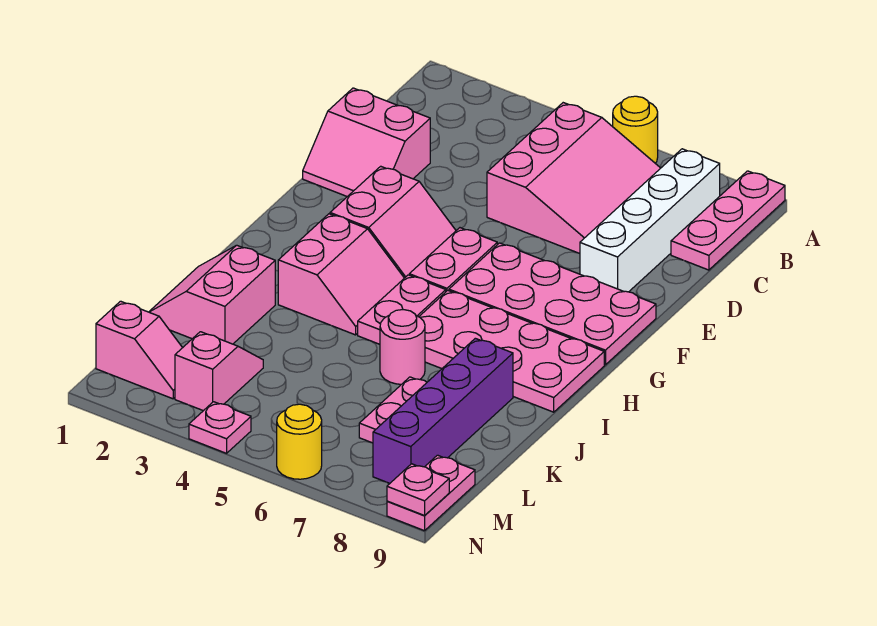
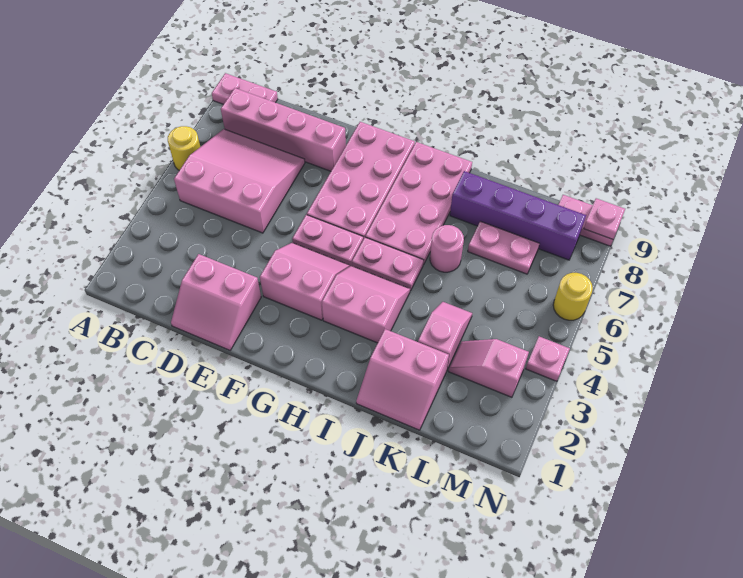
pink plate A9:C9 level 1 -> pink plate A9:B9 level 1
white brick B8:E8 level 1 -> pink brick B8:E8 level 1
pink slope D1:E2 level 1 top D -> pink slope D1:E2 level 1 top 2
pink slope M1:M2 level 1 top 1 -> pink slope K3:K4 level 1 top 3

